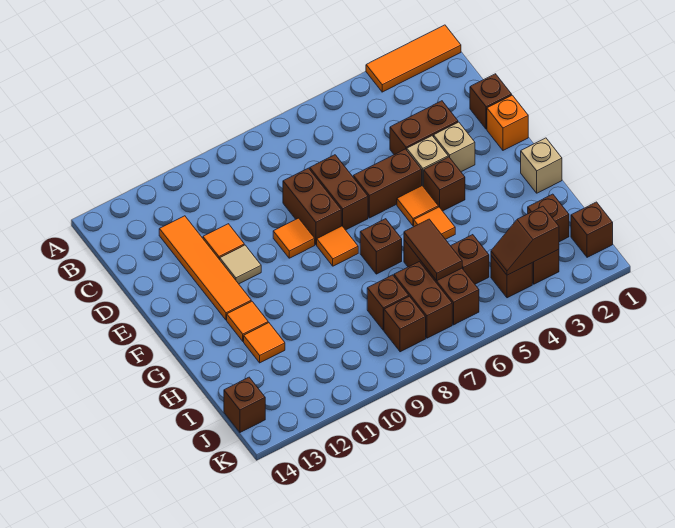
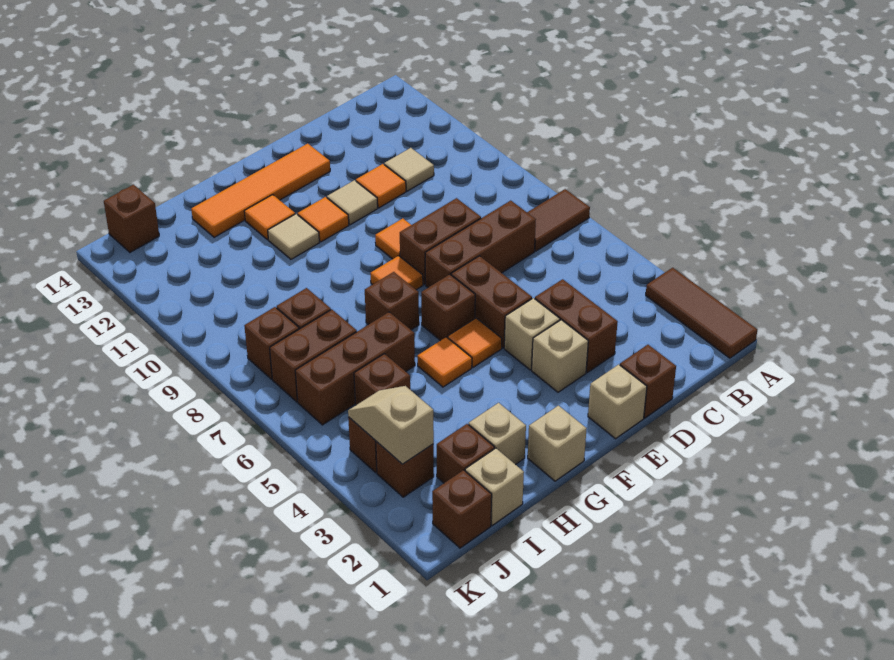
orange tile A1:A3 level 1 -> brown tile A1:A3 level 1
none -> tan tile C11 level 1
orange tile C12:F12 level 1 -> orange tile E13:H13 level 1
brown brick D7:E7 level 1 -> brown brick C7:E7 level 1
orange brick E1 level 1 -> tan brick E1 level 1
brown brick F4 level 1 -> brown brick F6 level 1
none -> tan tile G11 level 1
none -> tan brick H2 level 1
brown tile H6:I6 level 2 -> brown tile A7:B7 level 1
orange tile H12 level 1 -> orange tile F11 level 1
none -> tan brick I1 level 1
brown slope J3:J4 level 2 top 3 -> tan slope J3:J4 level 2 top 3

